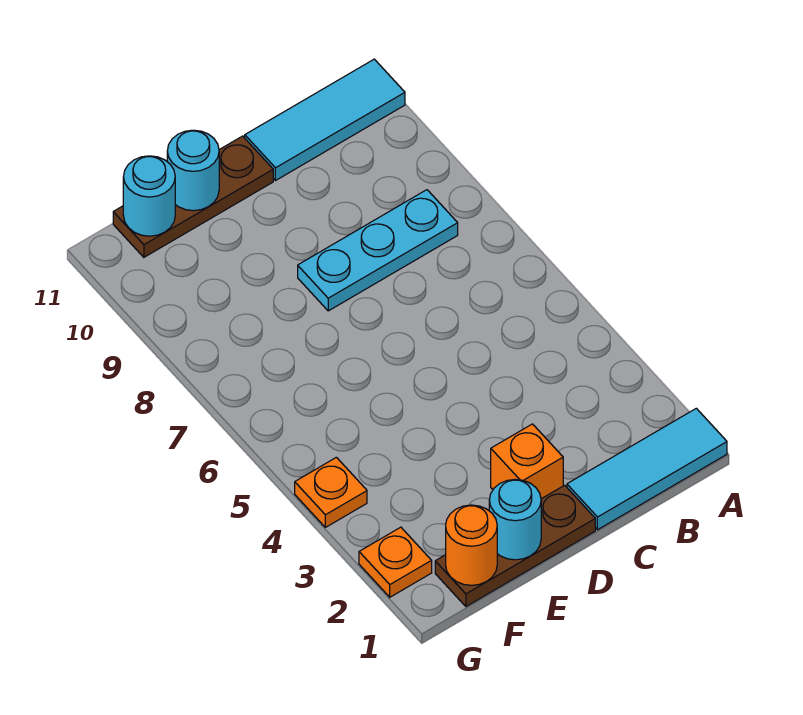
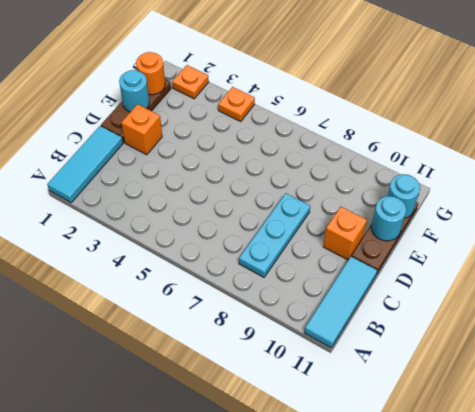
none -> orange brick D10 level 1

